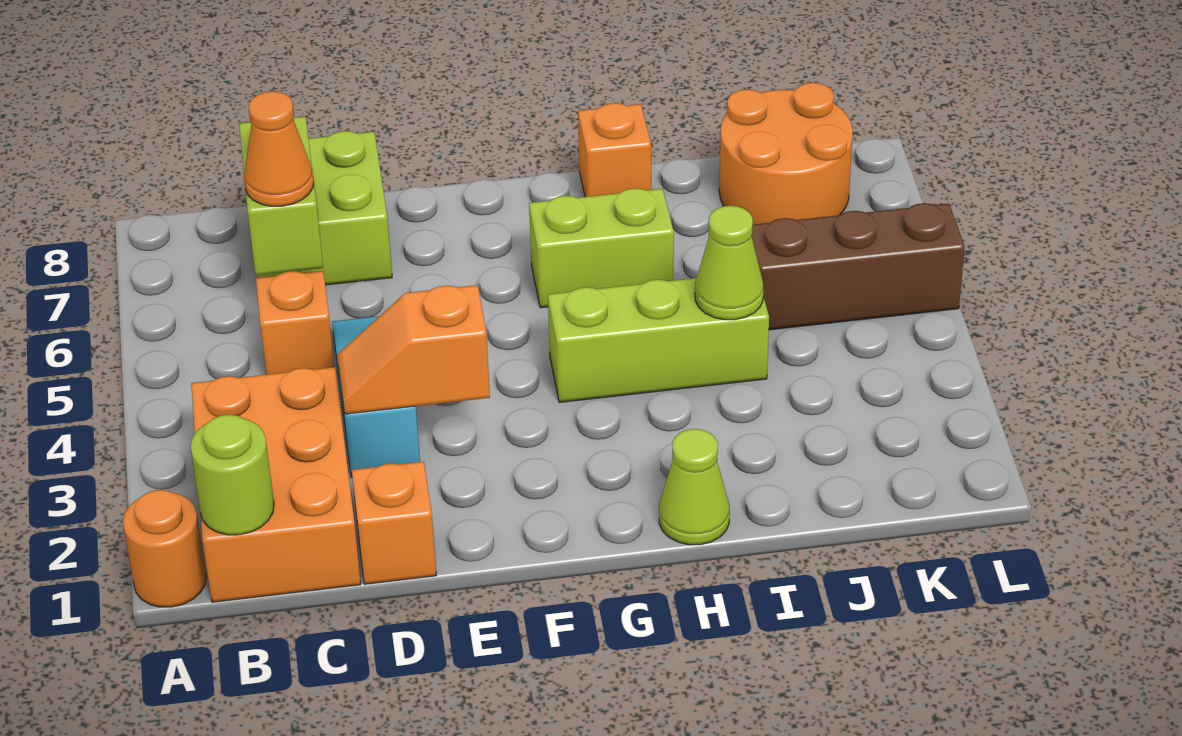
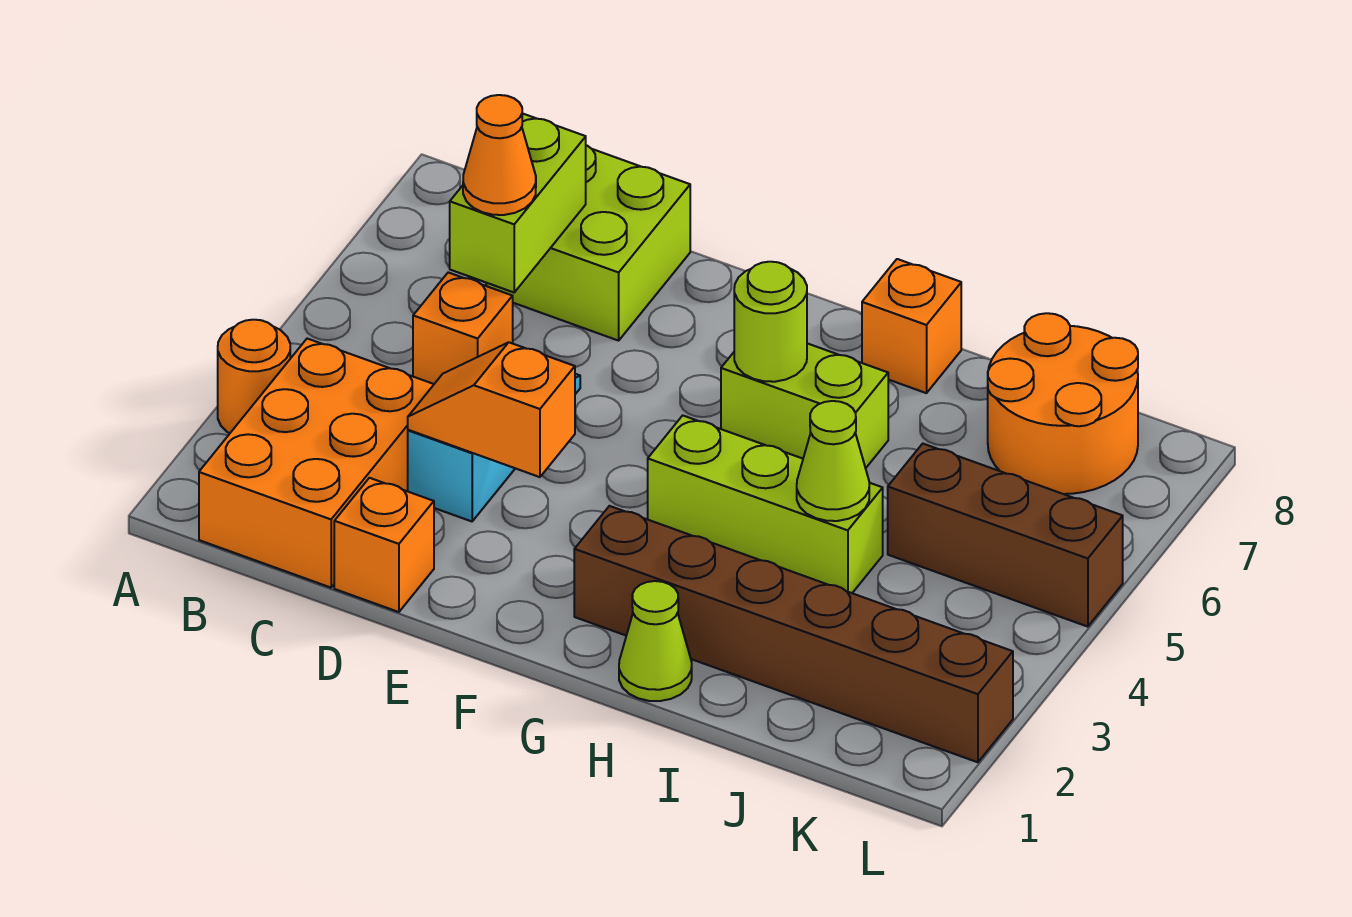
orange round brick A1 level 1 -> orange round brick A3 level 1
lime round brick B1 level 2 -> lime round brick G6 level 2
none -> brown brick G2:L2 level 1

